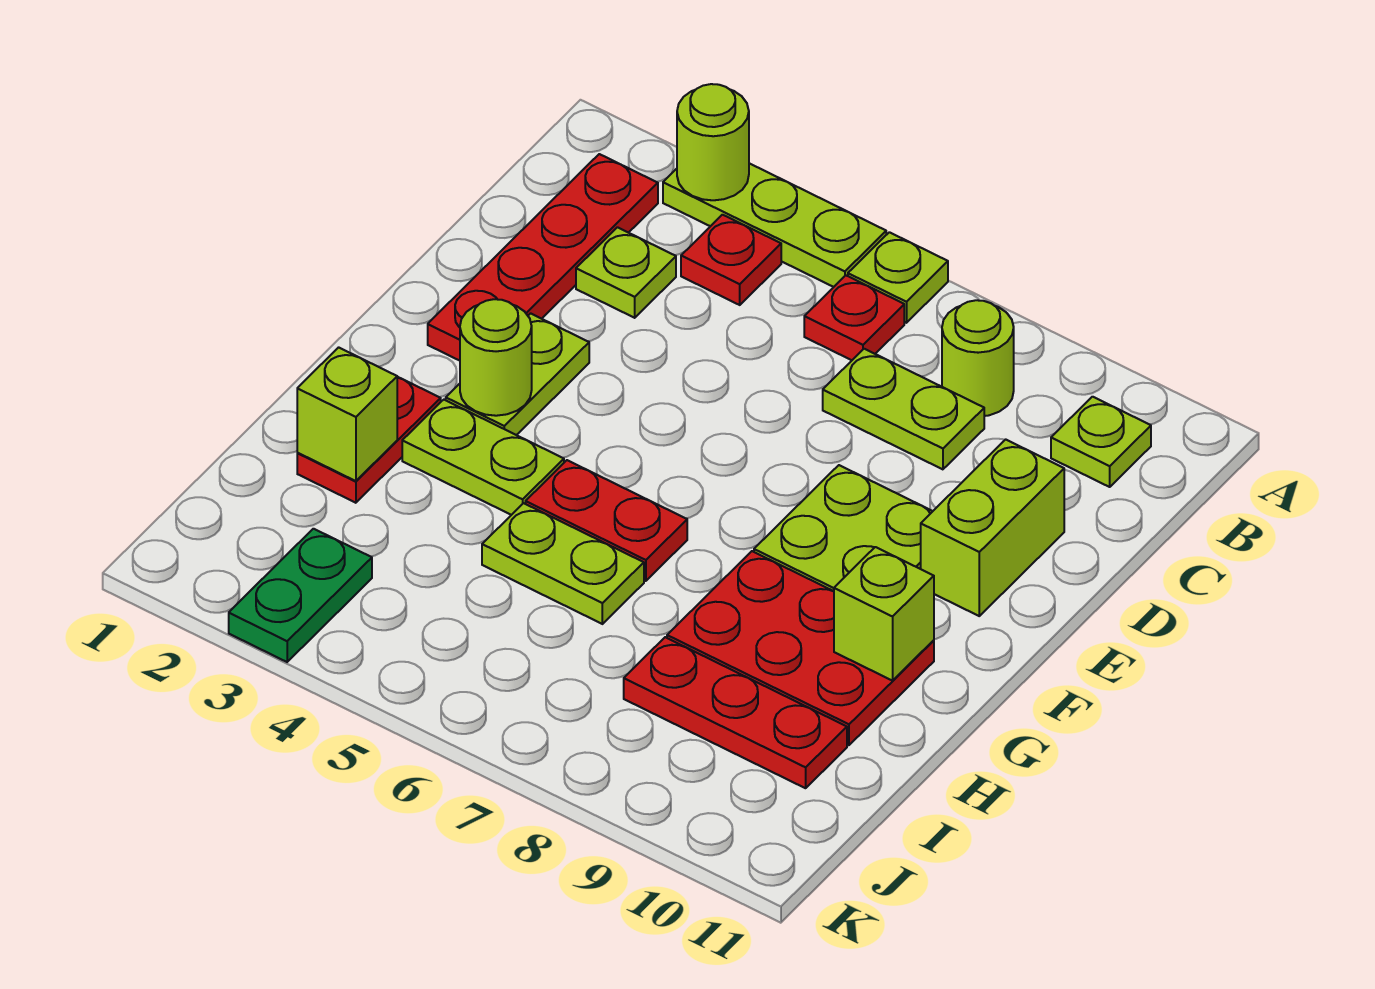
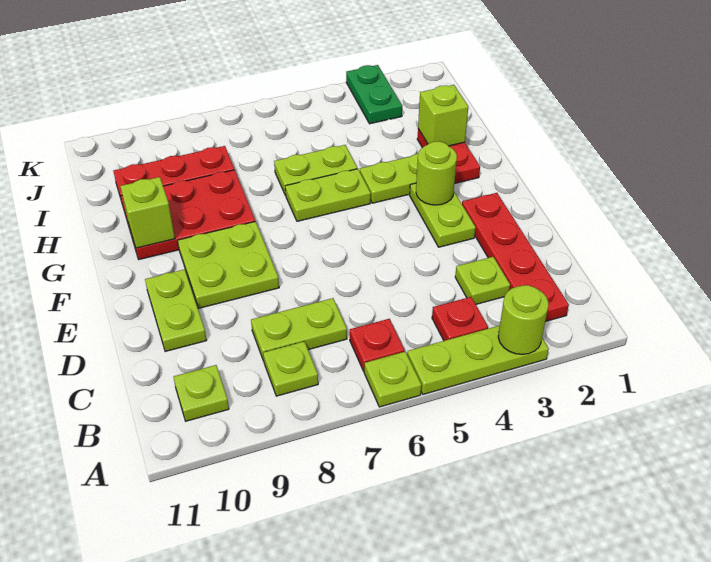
lime round brick B8 level 1 -> lime plate B8 level 1
lime brick D10:E10 level 1 -> lime plate D10:E10 level 1
red plate G5:G6 level 1 -> lime plate G5:G6 level 1

